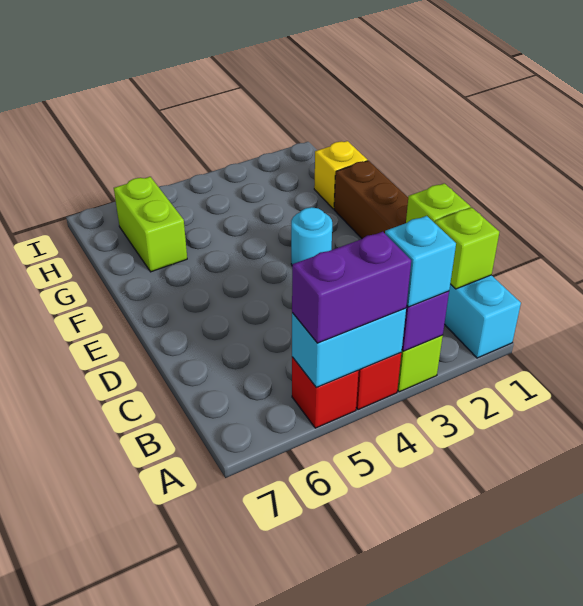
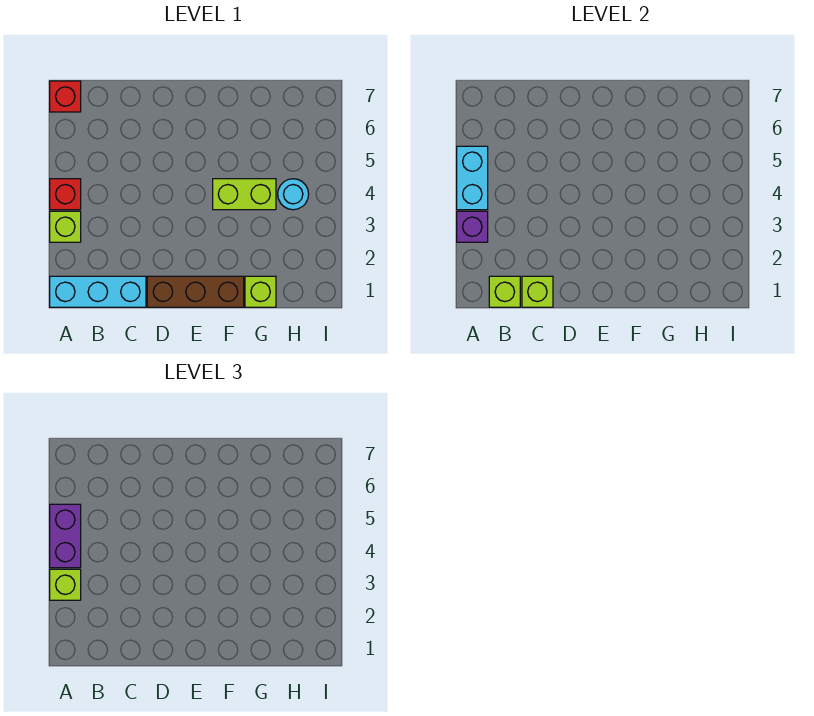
cyan brick A3 level 3 -> lime brick A3 level 3
red brick A5 level 1 -> red brick A7 level 1
cyan round brick E3 level 1 -> cyan round brick H4 level 1
yellow brick G1 level 1 -> lime brick G1 level 1
lime brick G6:H6 level 1 -> lime brick F4:G4 level 1

